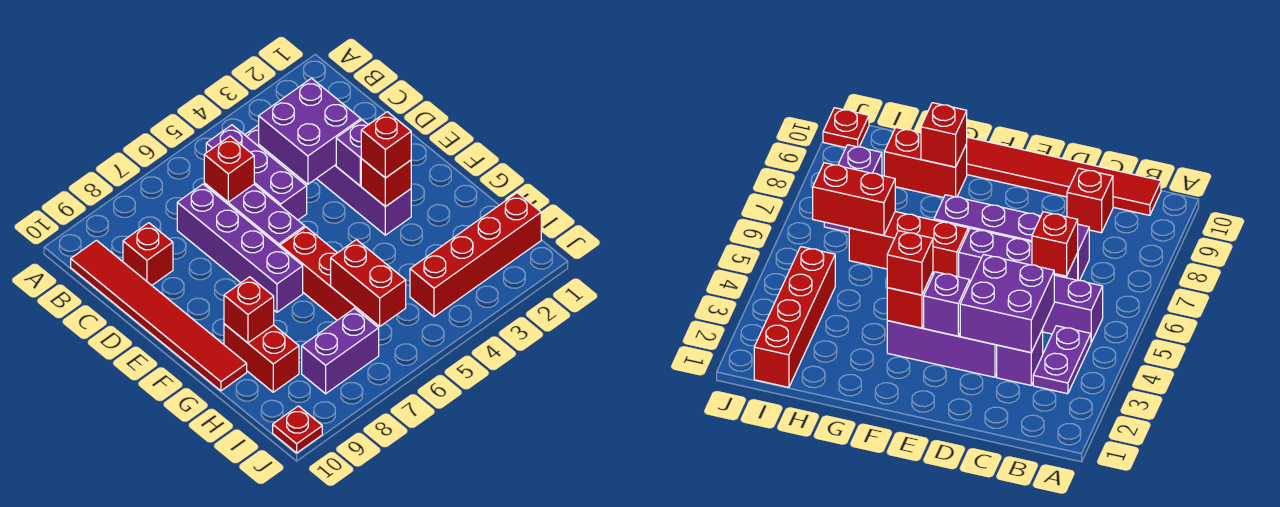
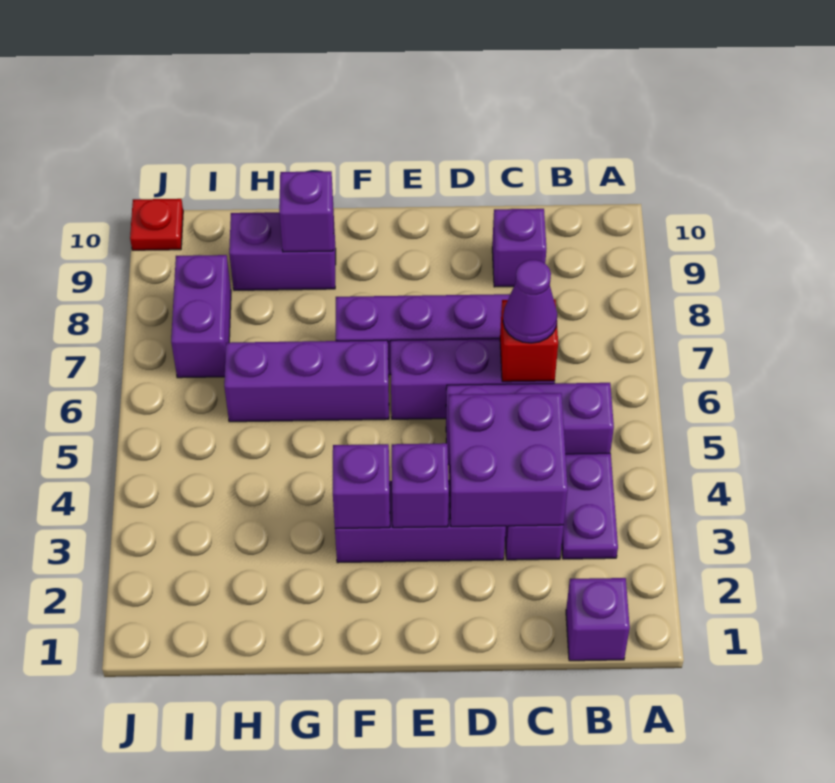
none -> purple brick B1 level 1
red tile B10:G10 level 1 -> none
none -> purple cone C6 level 3
red brick C9 level 1 -> purple brick C9 level 1
red brick F3 level 2 -> purple brick F3 level 2
red brick F3 level 3 -> none
red brick F6:H6 level 1 -> purple brick F6:H6 level 1
red brick G9:H9 level 1 -> purple brick G9:H9 level 1
red brick G9 level 2 -> purple brick G9 level 2
red brick H6:I6 level 2 -> none
red brick I1:I4 level 1 -> none

